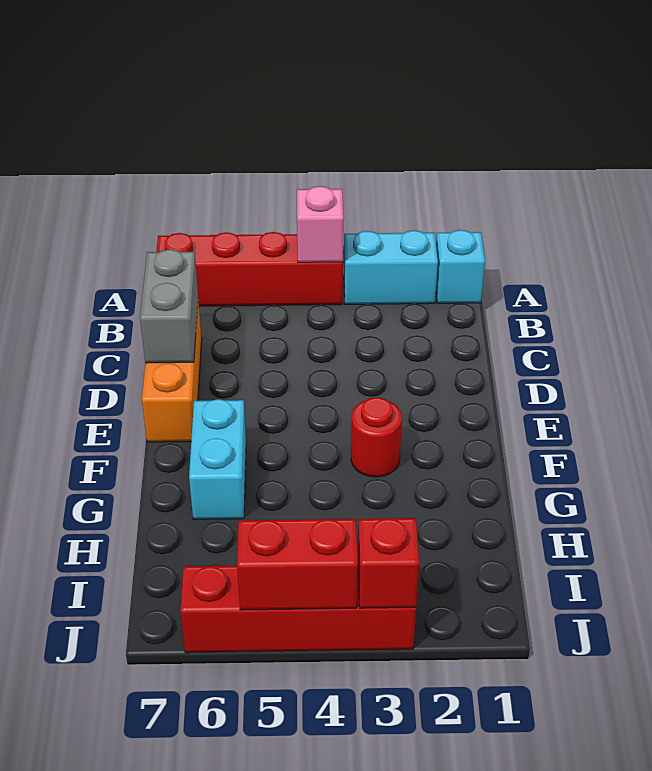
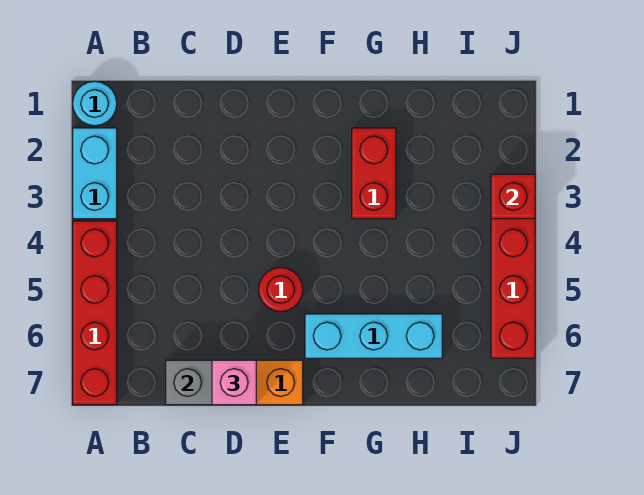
cyan brick A1 level 1 -> cyan round brick A1 level 1
pink brick A4 level 2 -> pink brick D7 level 3
red round brick F3 level 1 -> red round brick E5 level 1
cyan brick F6:G6 level 1 -> cyan brick F6:H6 level 1
red brick J4:J5 level 2 -> red brick G2:G3 level 1

